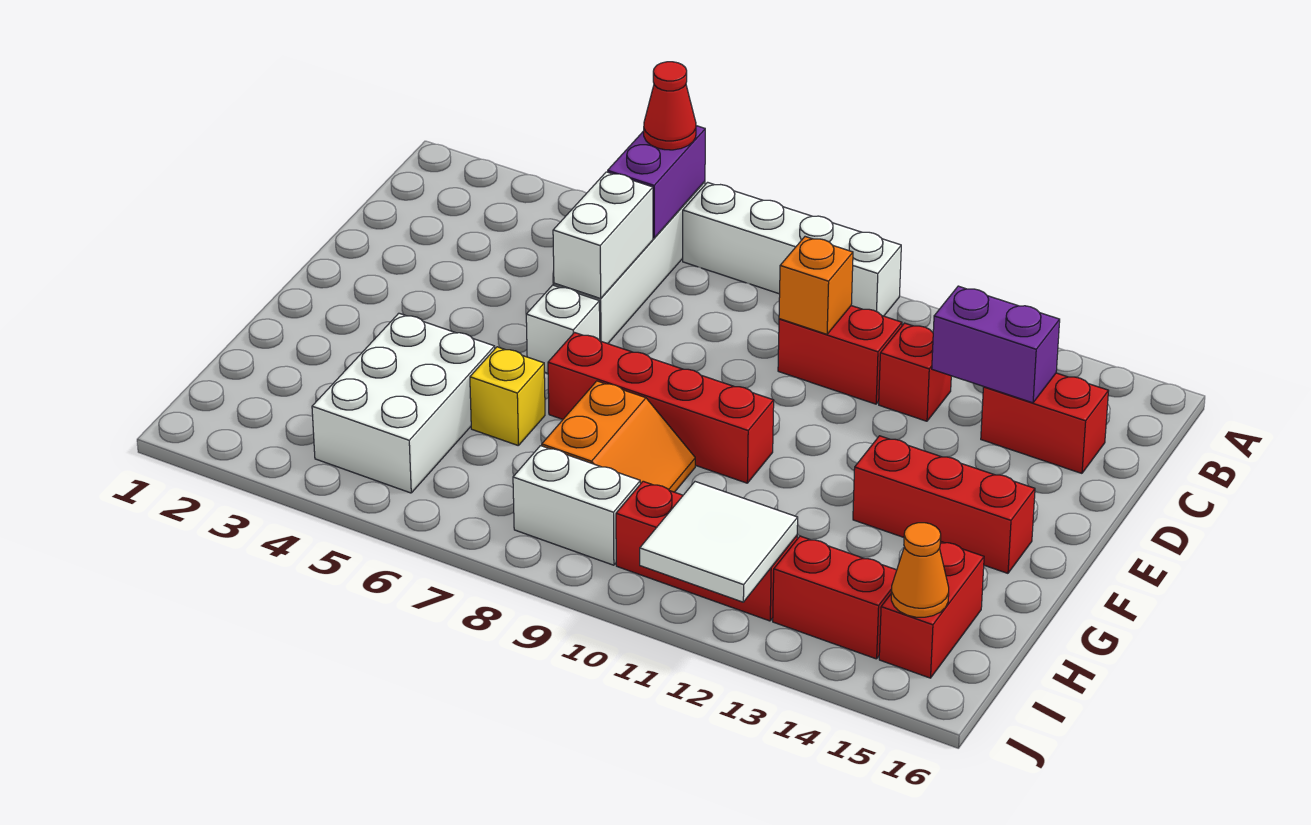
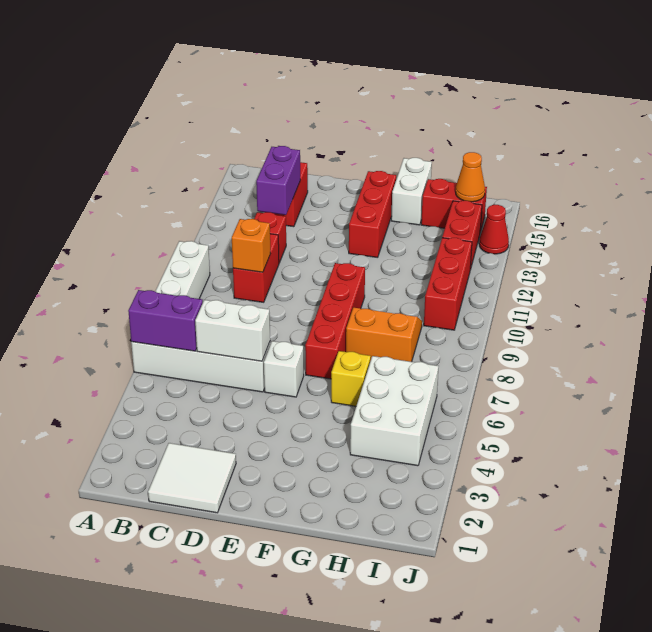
red cone A6 level 3 -> red cone J14 level 1
white brick G4:I5 level 1 -> white brick H4:I6 level 1
white brick I8:I9 level 1 -> white brick G15:G16 level 1
white tile I11:J12 level 2 -> white tile C1:D2 level 1

